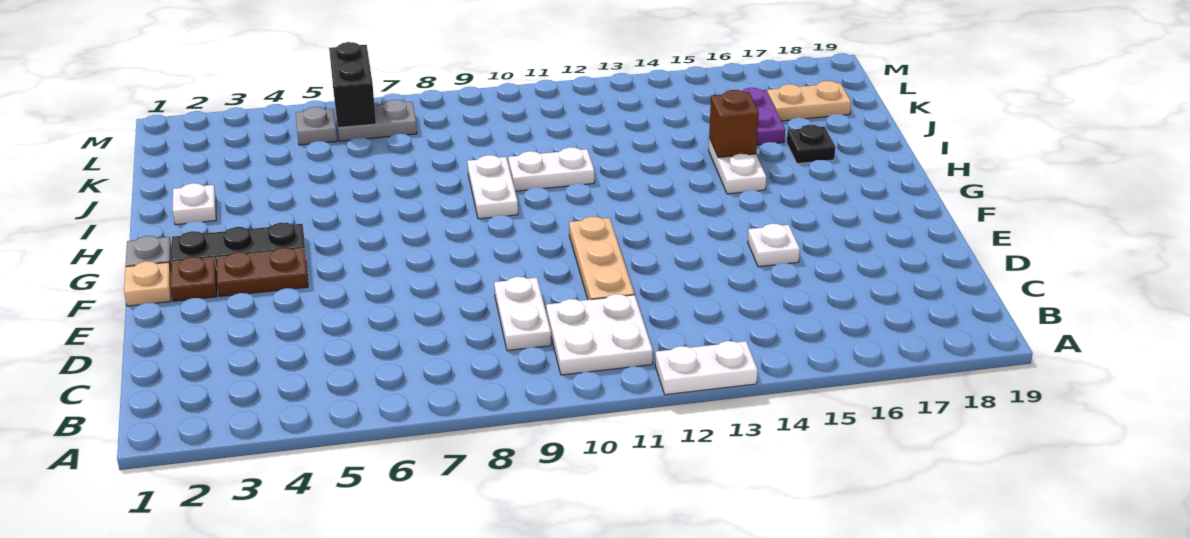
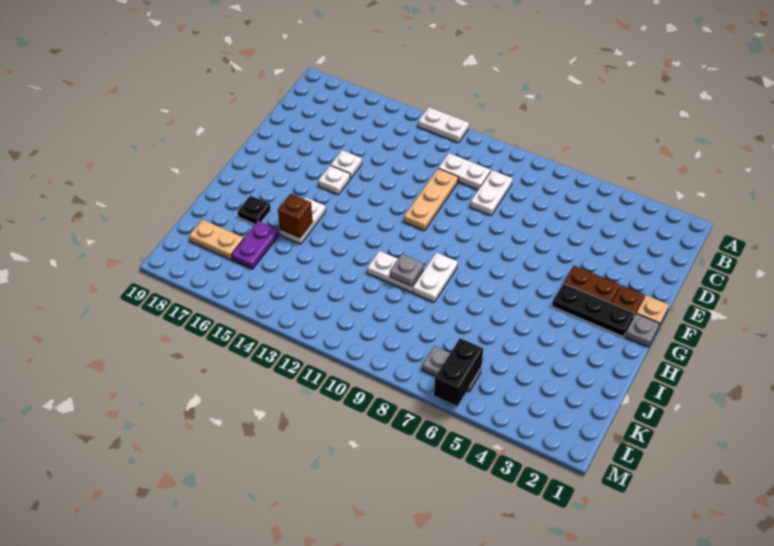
white plate B10:C11 level 1 -> white plate C10:C11 level 1
white plate I2 level 1 -> white plate F15 level 1
grey plate L5 level 1 -> grey plate I10 level 2

